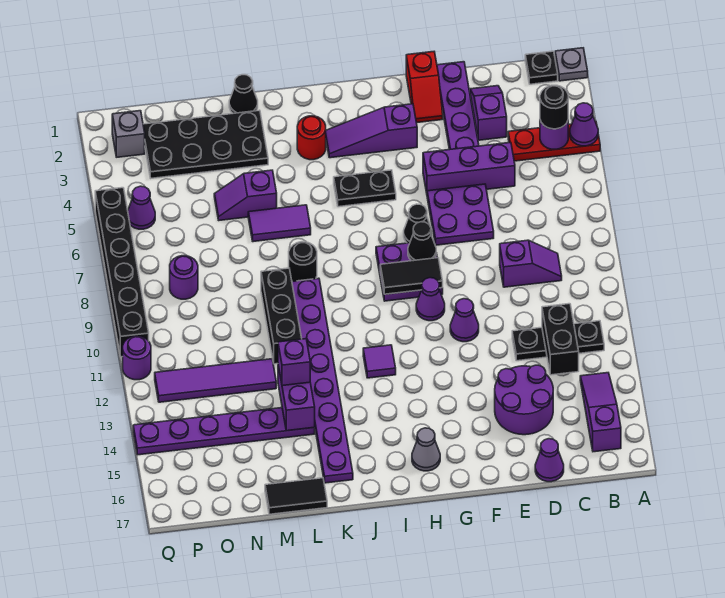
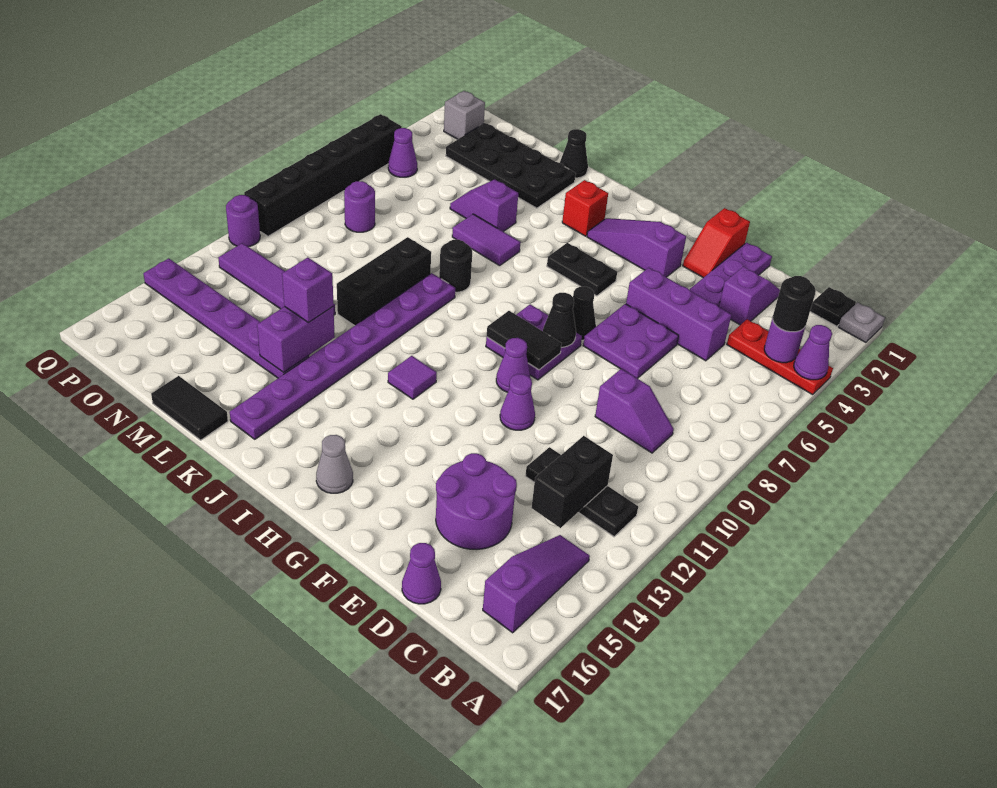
red round brick J3 level 1 -> red brick J3 level 1

